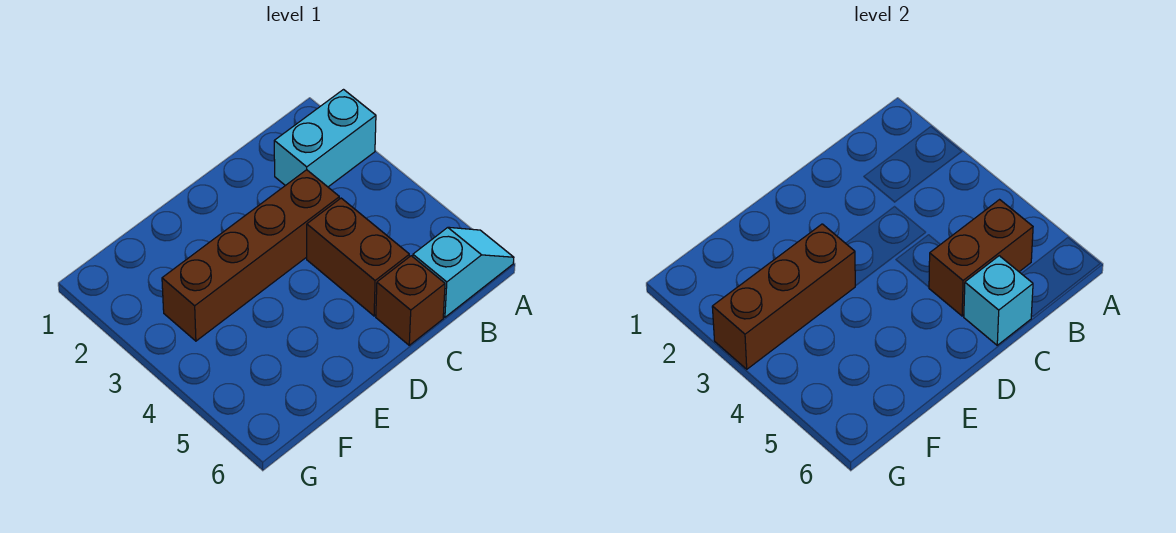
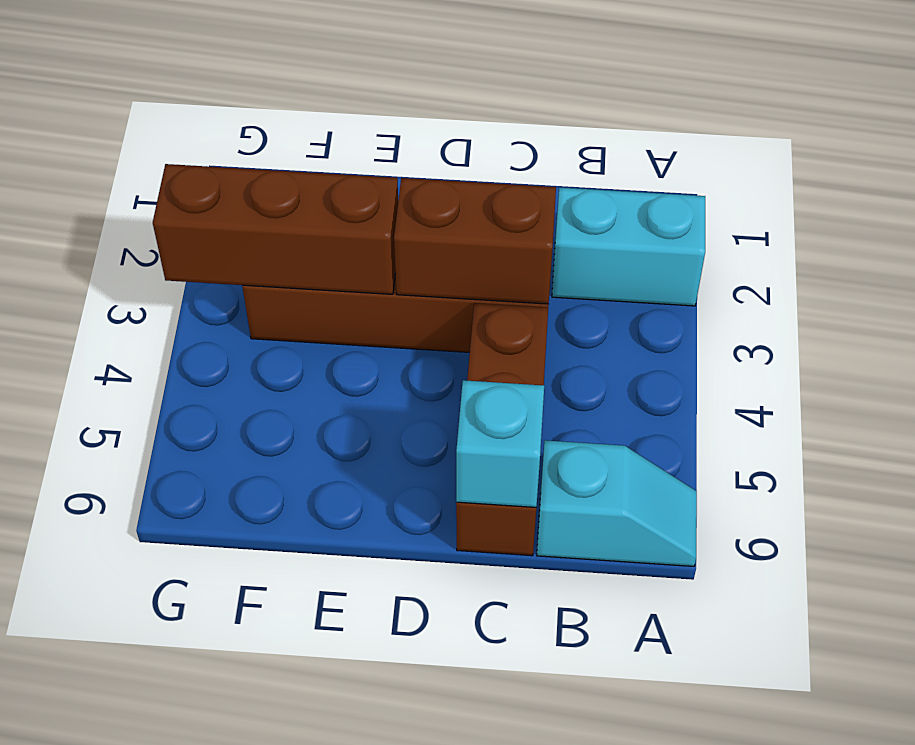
brown brick B5:C5 level 2 -> brown brick C3:D3 level 2

